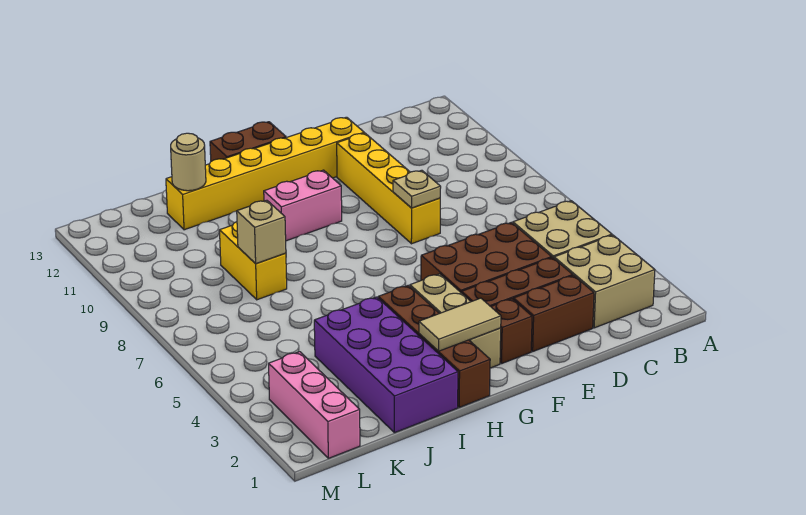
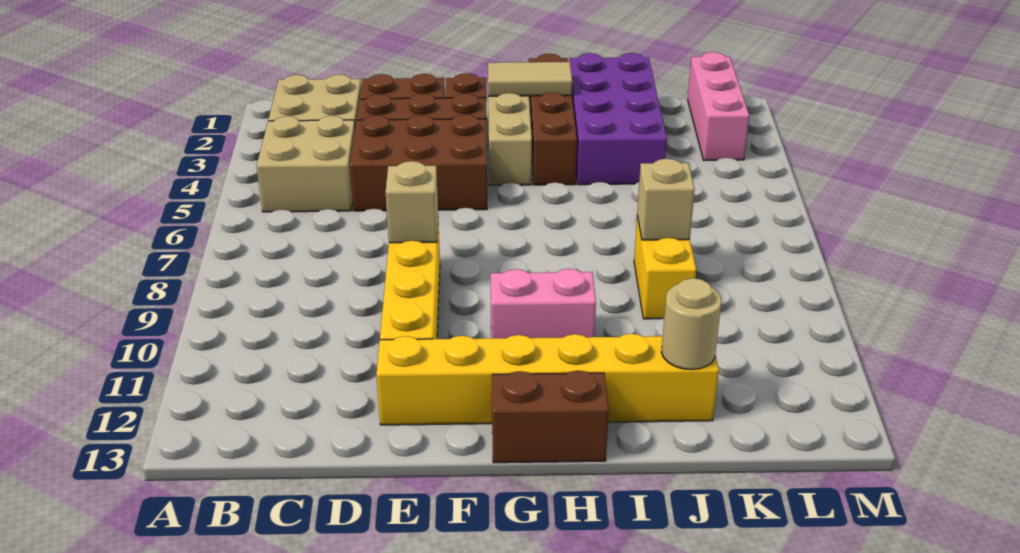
tan plate E8 level 2 -> tan brick E8 level 2

